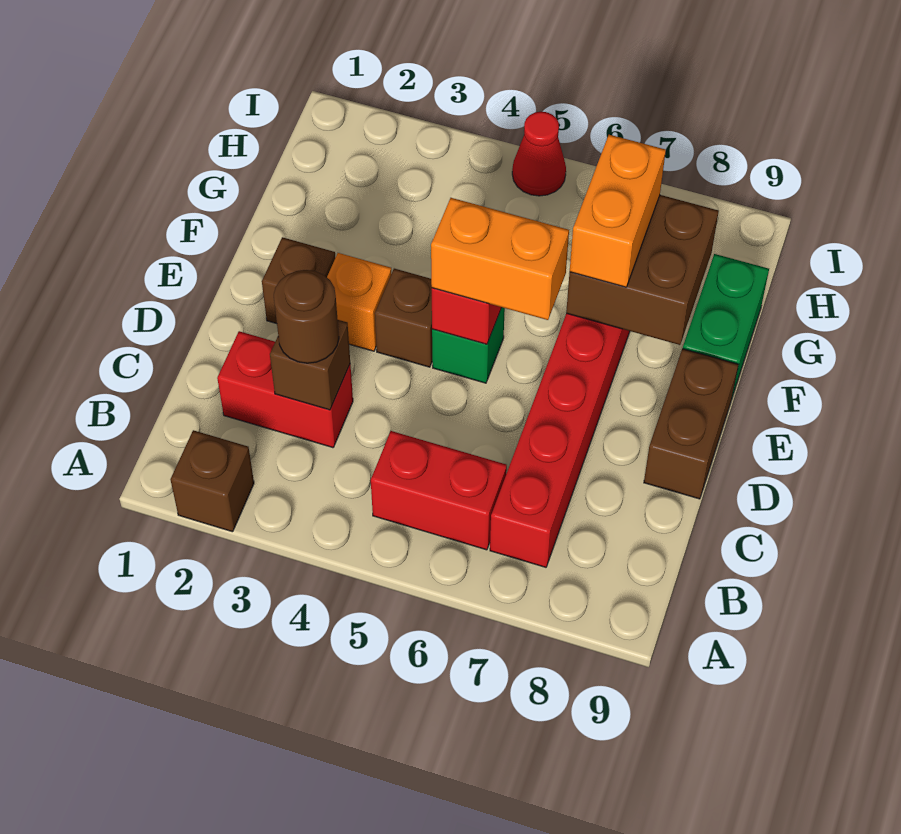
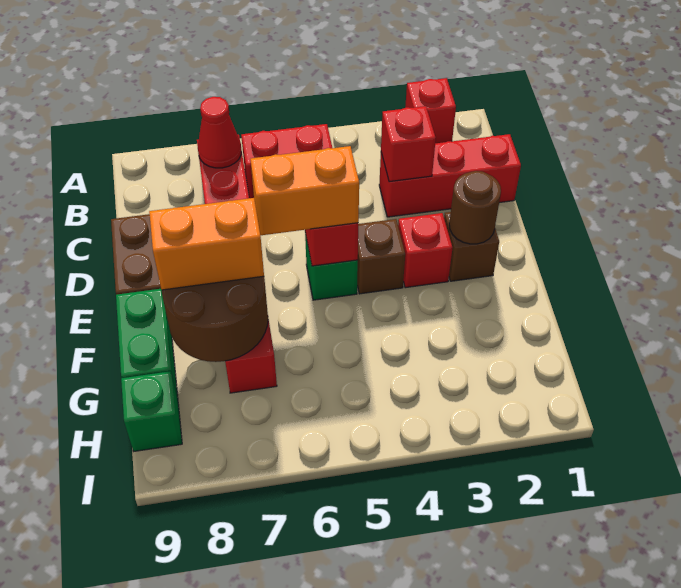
brown brick A2 level 1 -> red brick A2 level 1
red brick C2:C3 level 1 -> red brick C1:C3 level 1
brown brick C3 level 2 -> red brick C3 level 2
brown round brick C3 level 3 -> brown round brick E2 level 2
orange brick E3 level 1 -> red brick E3 level 1
brown brick F7:G8 level 2 -> brown round brick F7:G8 level 2
orange brick F7:G7 level 3 -> orange brick F7:F8 level 3
none -> green brick H9 level 1
red cone I5 level 1 -> red cone B7 level 2

